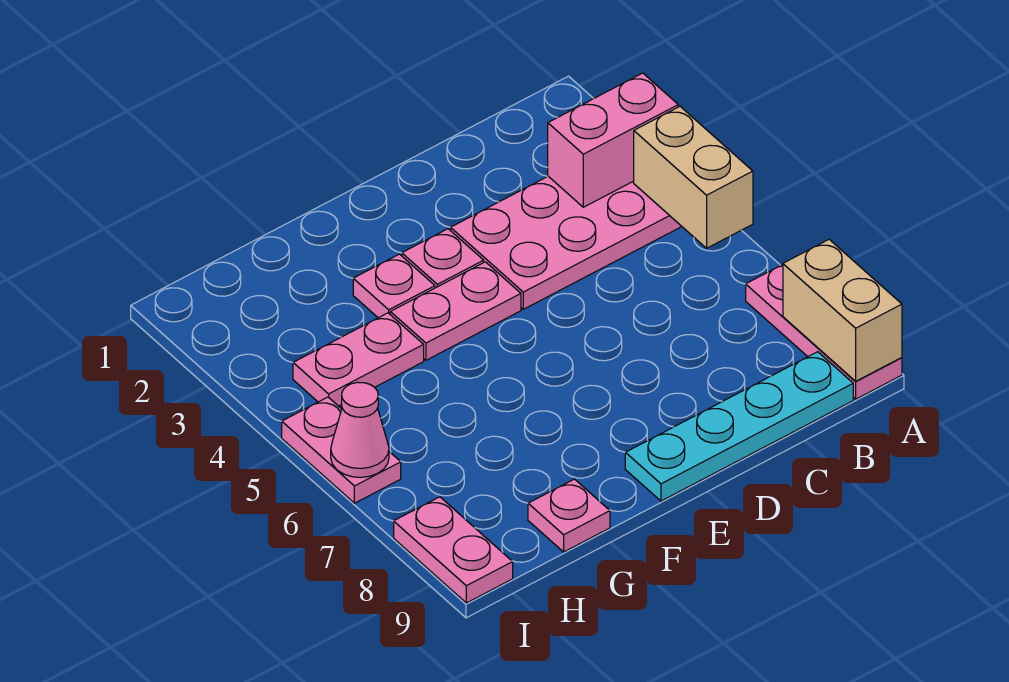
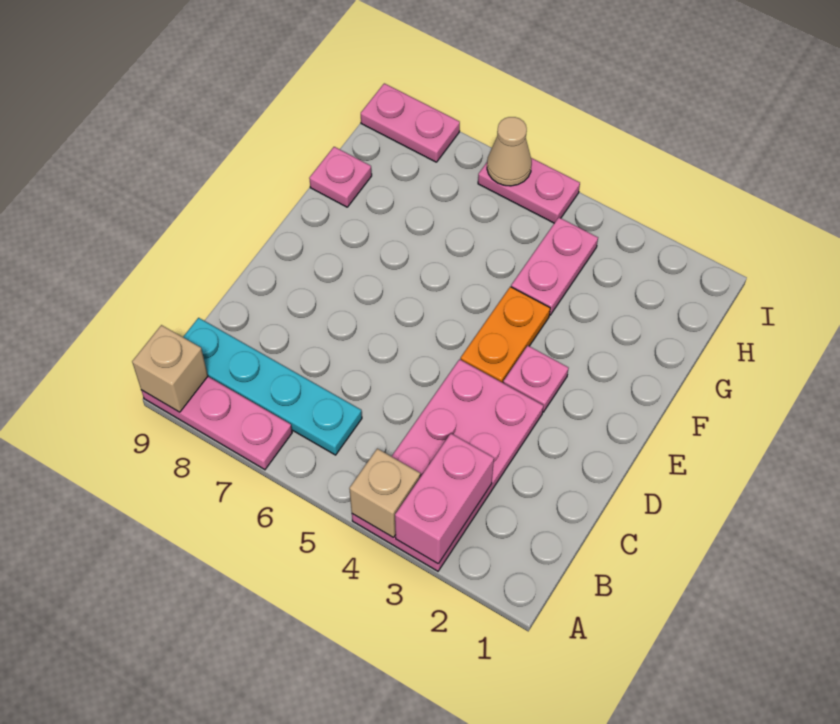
tan brick A4:A5 level 2 -> tan brick A4 level 2
tan brick A8:A9 level 2 -> tan brick A9 level 2
cyan plate B9:E9 level 1 -> cyan plate B6:B9 level 1
pink plate E4:F4 level 1 -> orange plate E4:F4 level 1
pink plate F3 level 1 -> none
pink cone I6 level 2 -> tan cone I6 level 2

